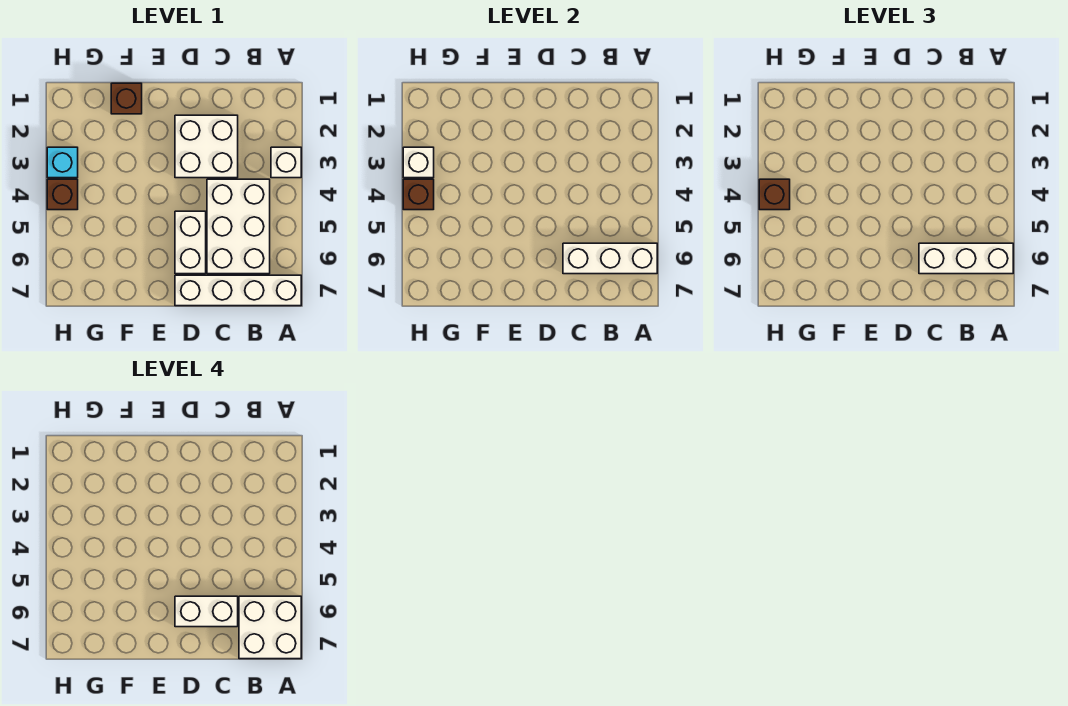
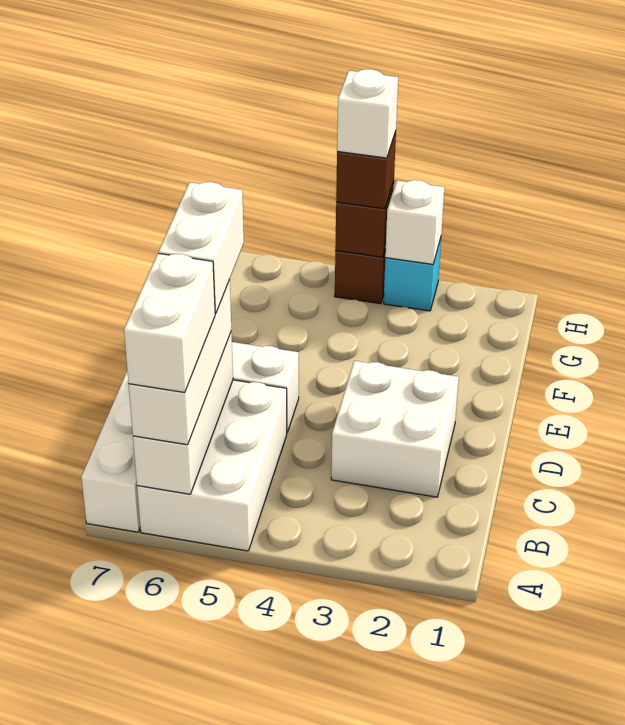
white brick A3 level 1 -> white brick H4 level 4
white brick A6:B7 level 4 -> white brick A6:B6 level 4
white brick B4:C6 level 1 -> white brick A5:C6 level 1
brown brick F1 level 1 -> none

